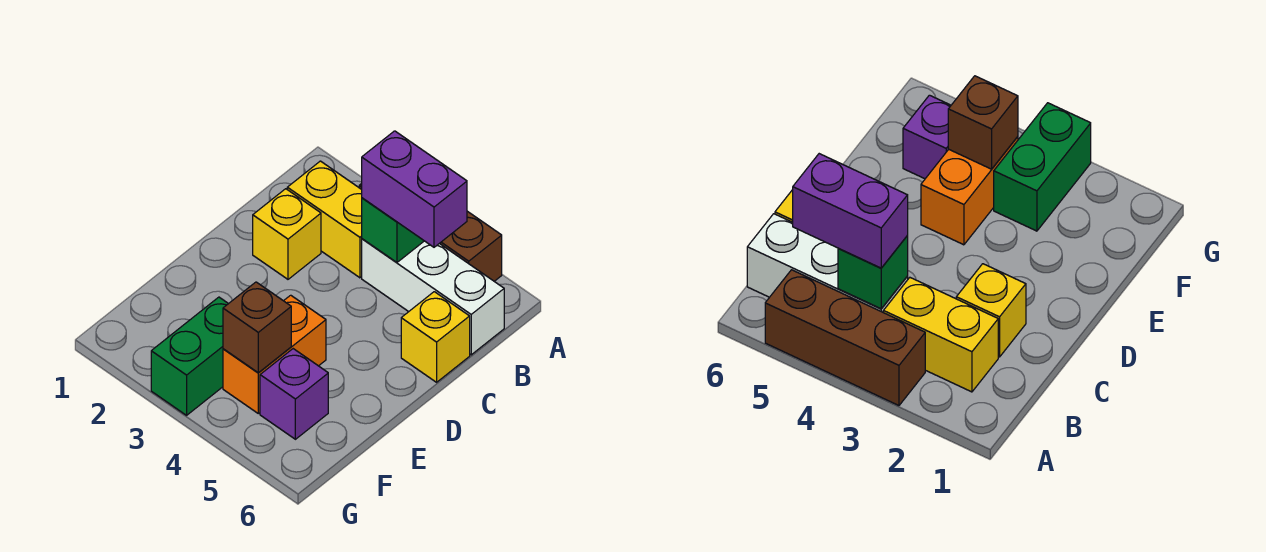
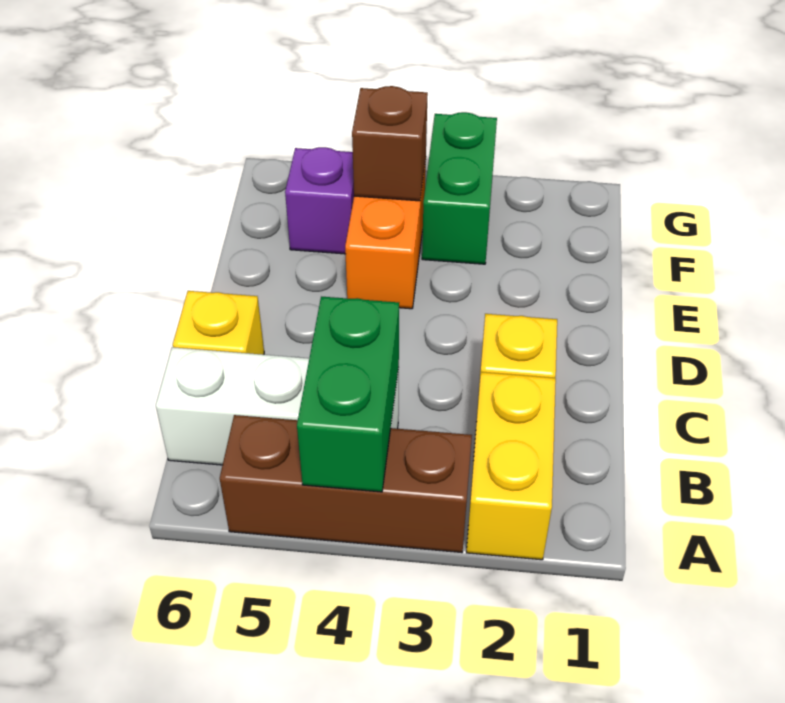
yellow brick B2:B3 level 1 -> yellow brick A2:B2 level 1
green brick B4 level 2 -> green brick A4:B4 level 2
purple brick B4:B5 level 3 -> none

